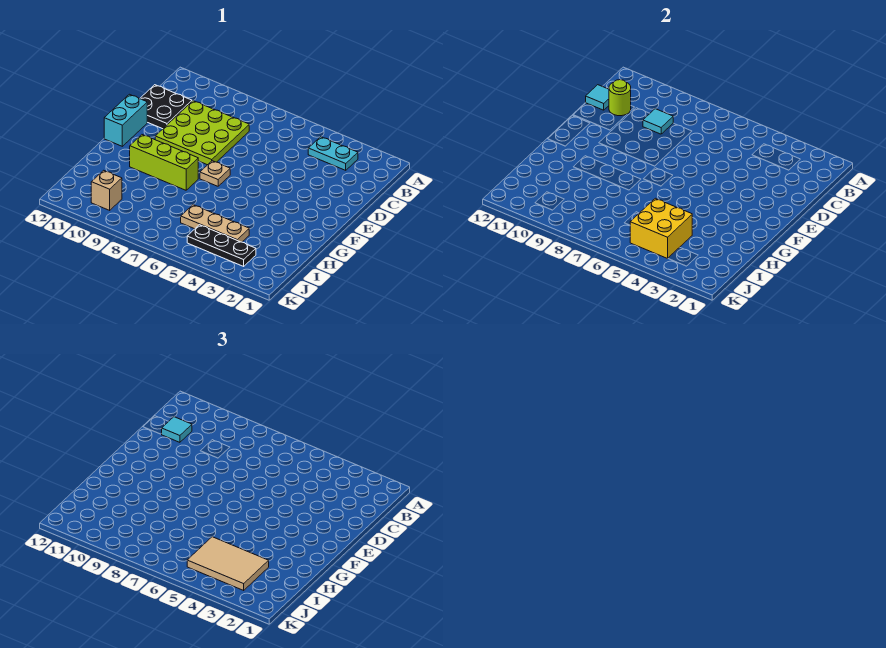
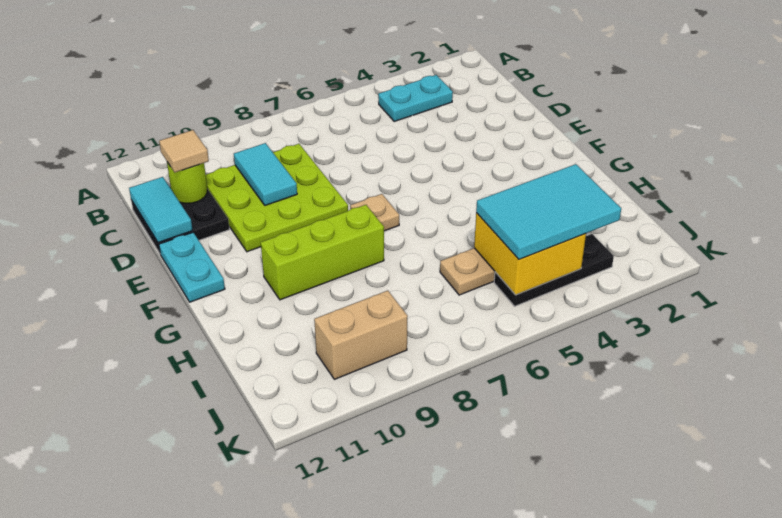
cyan tile C9 level 2 -> cyan tile C9:D9 level 2
cyan tile C11 level 3 -> tan tile C11 level 3
cyan tile C12 level 2 -> cyan tile C12:D12 level 2
cyan brick E12:F12 level 1 -> cyan plate E12:F12 level 1
tan tile I3:J5 level 3 -> cyan tile I3:J5 level 3
tan brick J10 level 1 -> tan brick J9:J10 level 1

